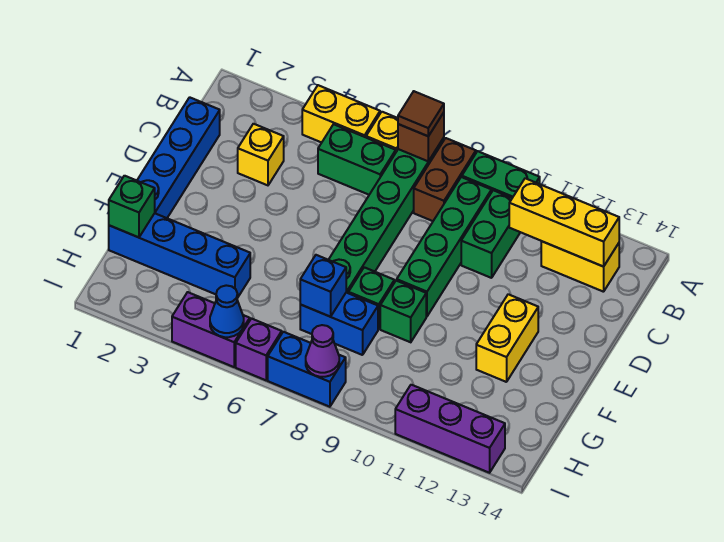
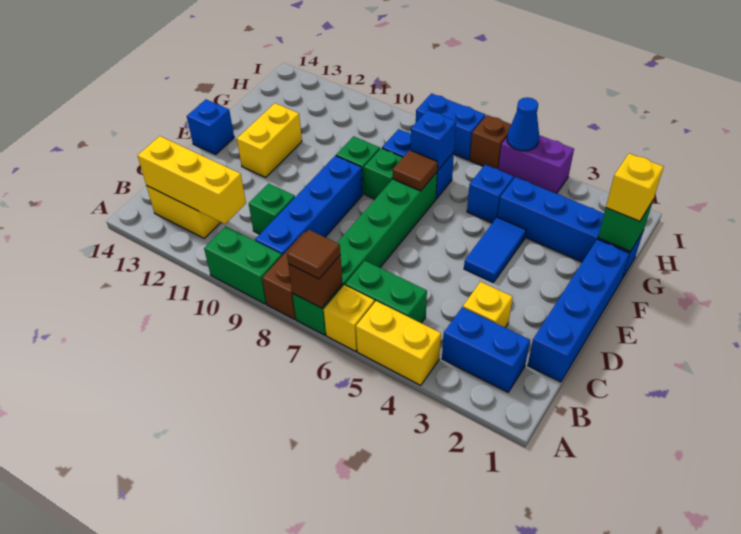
none -> blue brick B2:B3 level 1
green brick B9:E9 level 1 -> blue brick B9:E9 level 1
green brick B10:C10 level 1 -> green brick C10 level 1
none -> blue tile E4:F4 level 1
none -> blue brick E14 level 1
none -> brown tile F7 level 2
none -> yellow brick G1 level 3
none -> blue brick G5 level 1
purple brick I6 level 1 -> brown brick I6 level 1
purple cone I8 level 2 -> none
purple brick I11:I13 level 1 -> none

